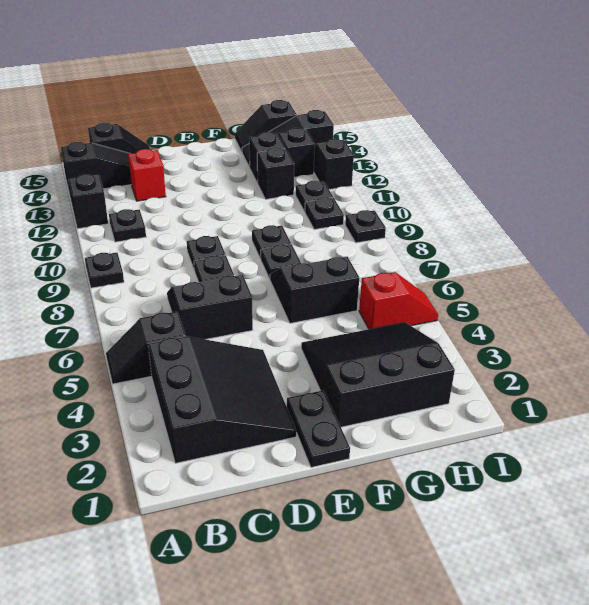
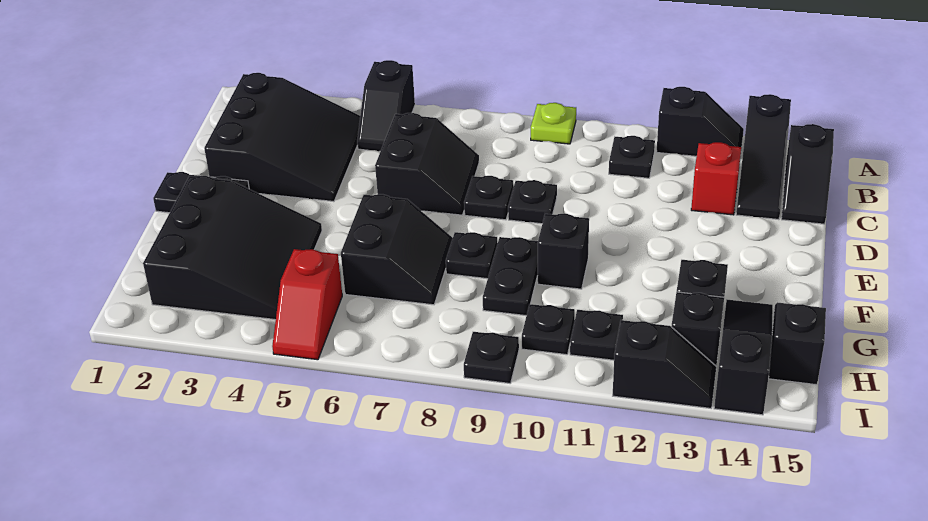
black slope A5:B5 level 1 top B -> black slope A5:B5 level 1 top A
black plate A9 level 1 -> lime plate A9 level 1
black slope B2:D4 level 1 top B -> black slope B2:D4 level 1 top 2
black plate F9 level 1 -> black plate F9:G9 level 1
black brick G12 level 1 -> black brick F10 level 1

